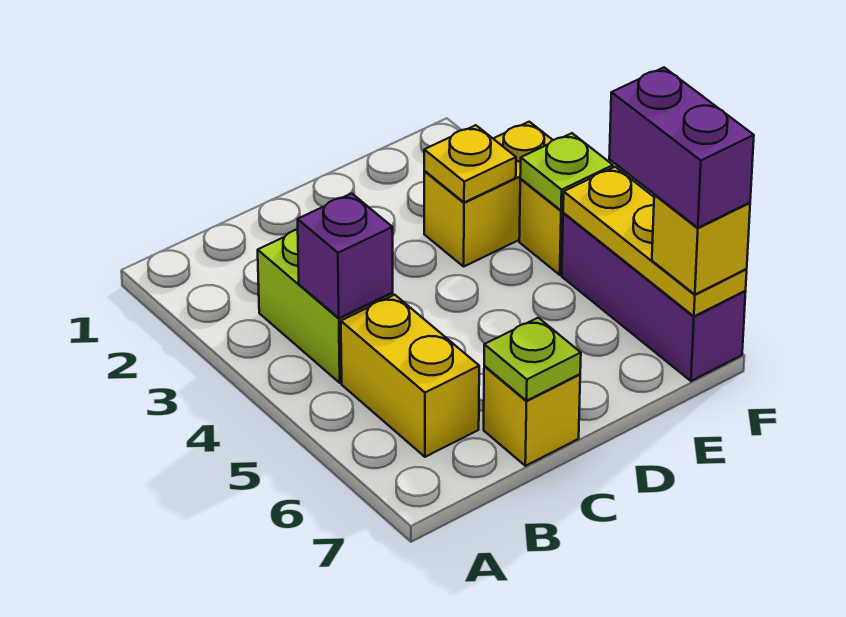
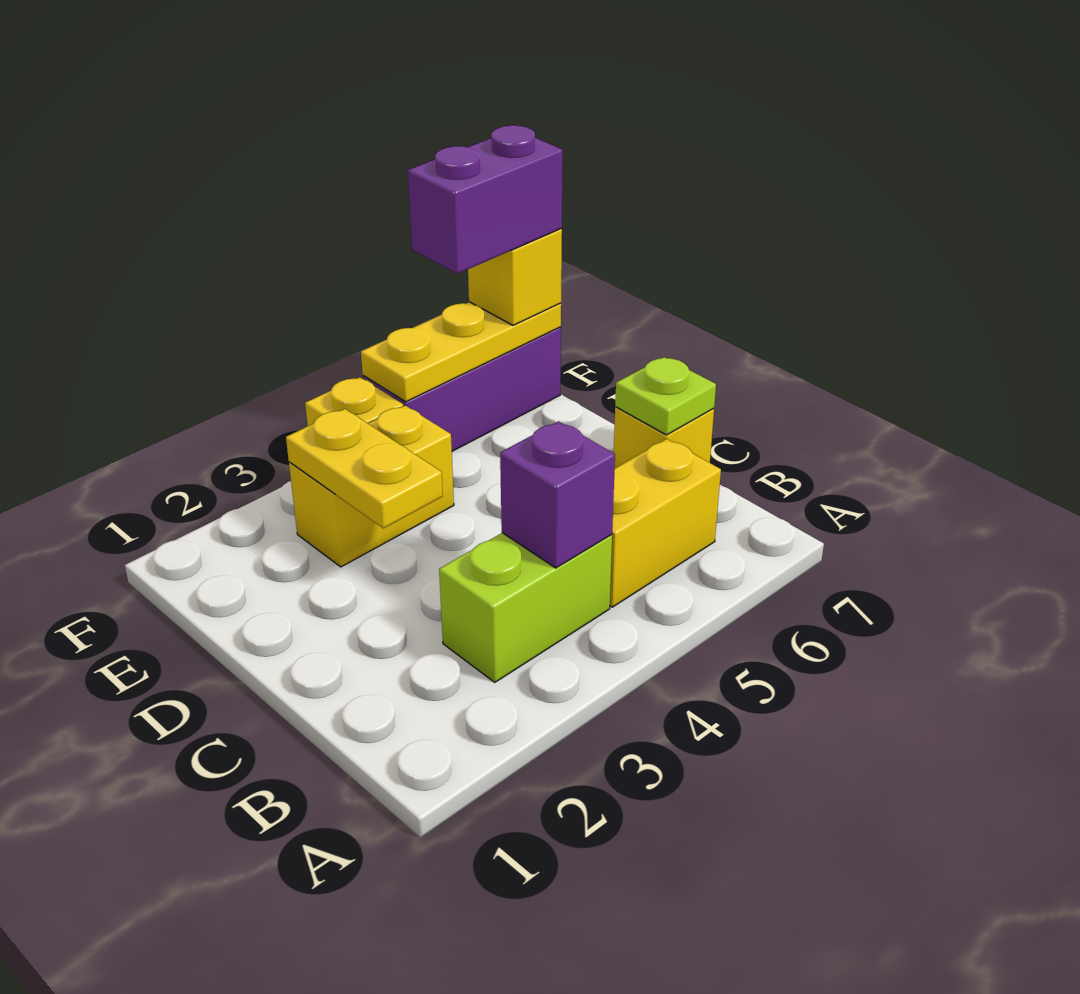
yellow brick E3:F3 level 1 -> yellow brick E3:E4 level 1
yellow plate E3 level 2 -> yellow plate D3:E3 level 2
lime plate F4 level 2 -> none

